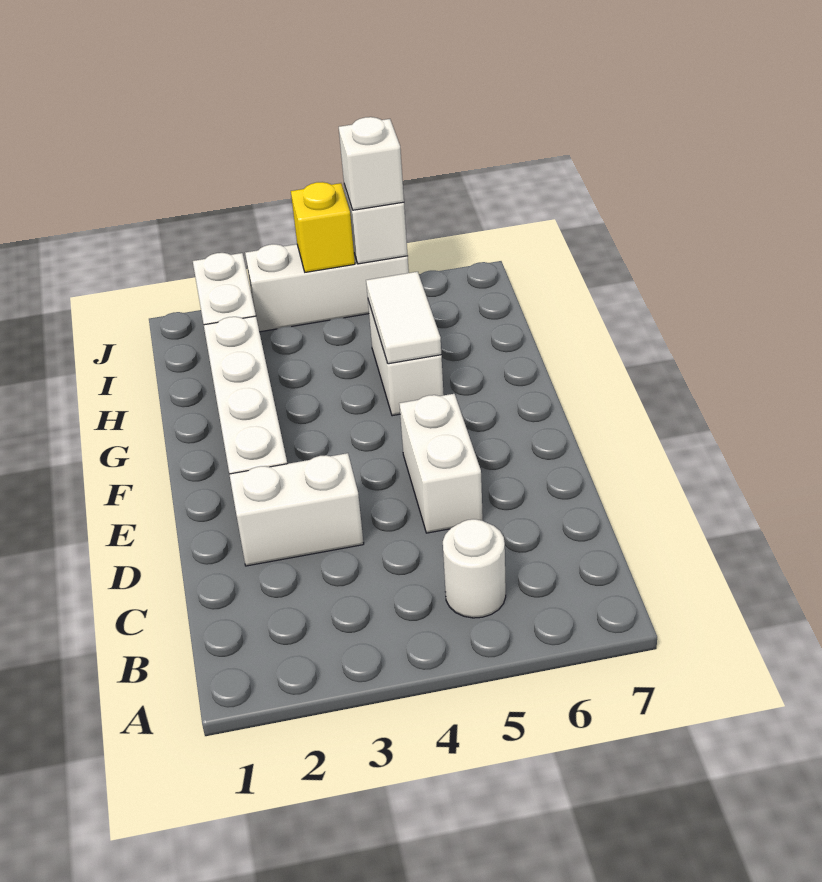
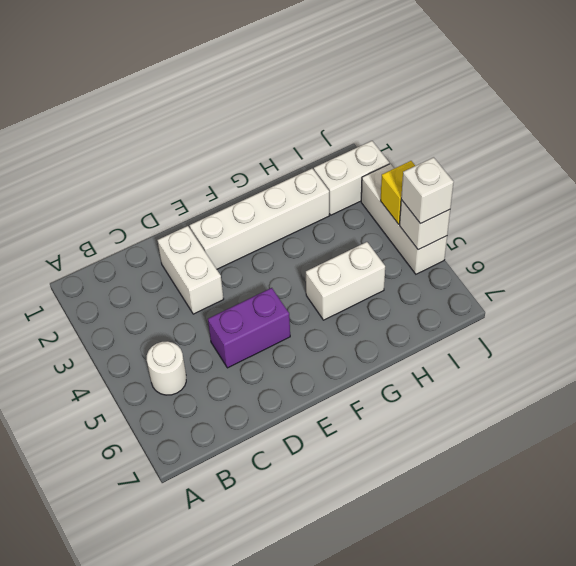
white brick D5:E5 level 1 -> purple brick D5:E5 level 1
white tile G5:H5 level 2 -> none

